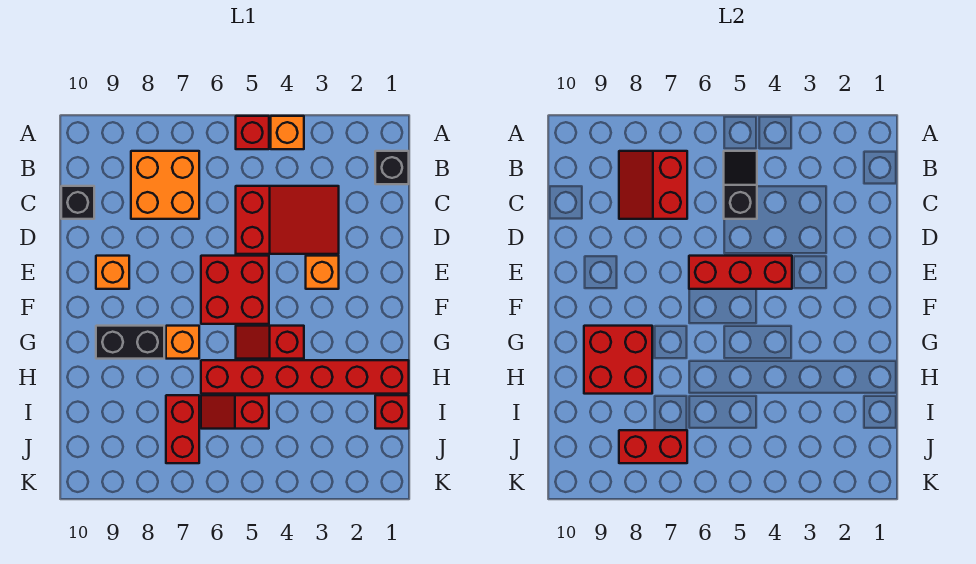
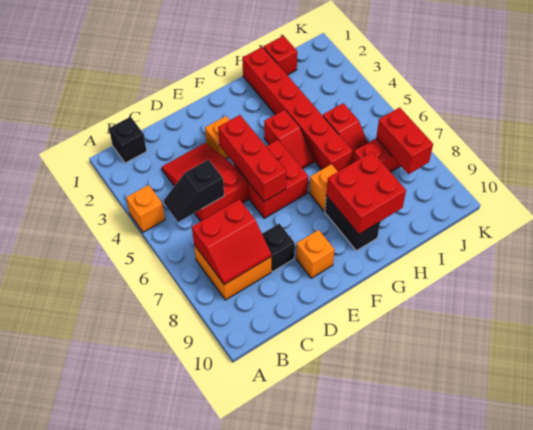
red brick A5 level 1 -> none
black brick C10 level 1 -> black brick D8 level 1

